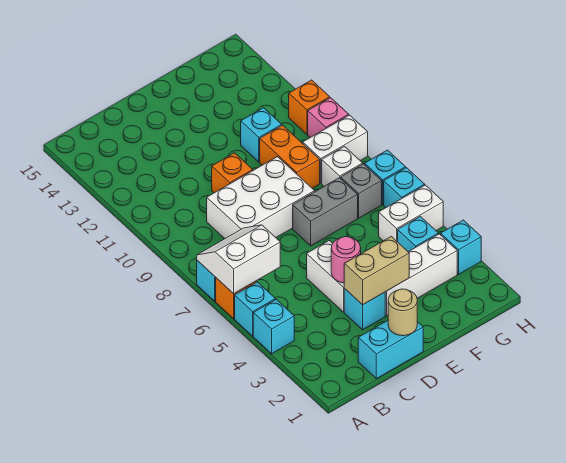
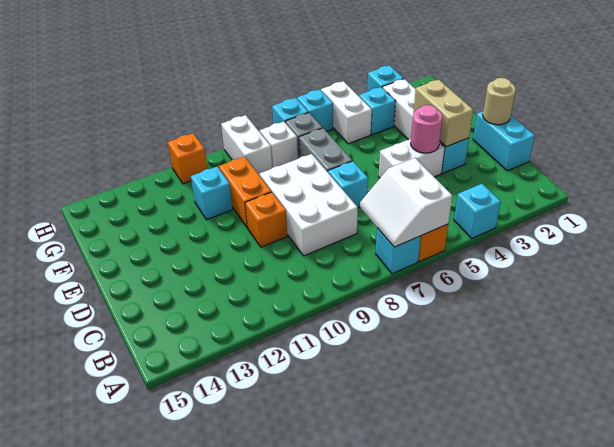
cyan brick A5 level 1 -> cyan brick D7 level 1
orange brick F9:F10 level 1 -> orange brick E10:F10 level 1
pink brick H10 level 1 -> none

